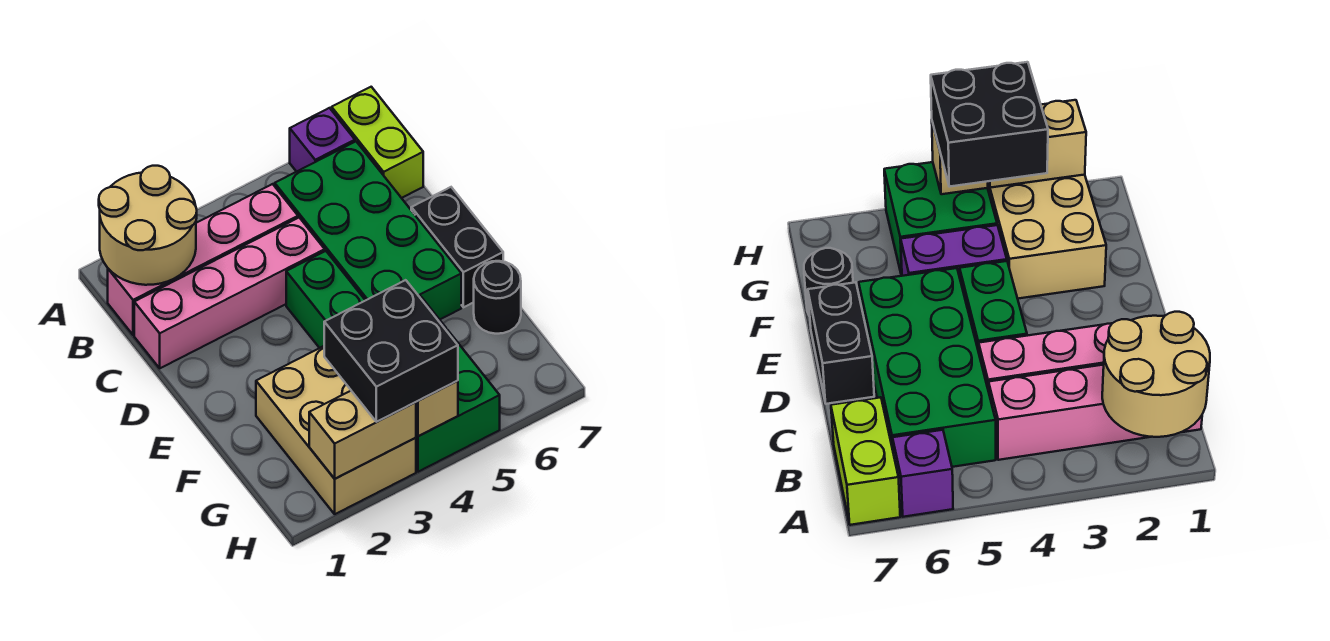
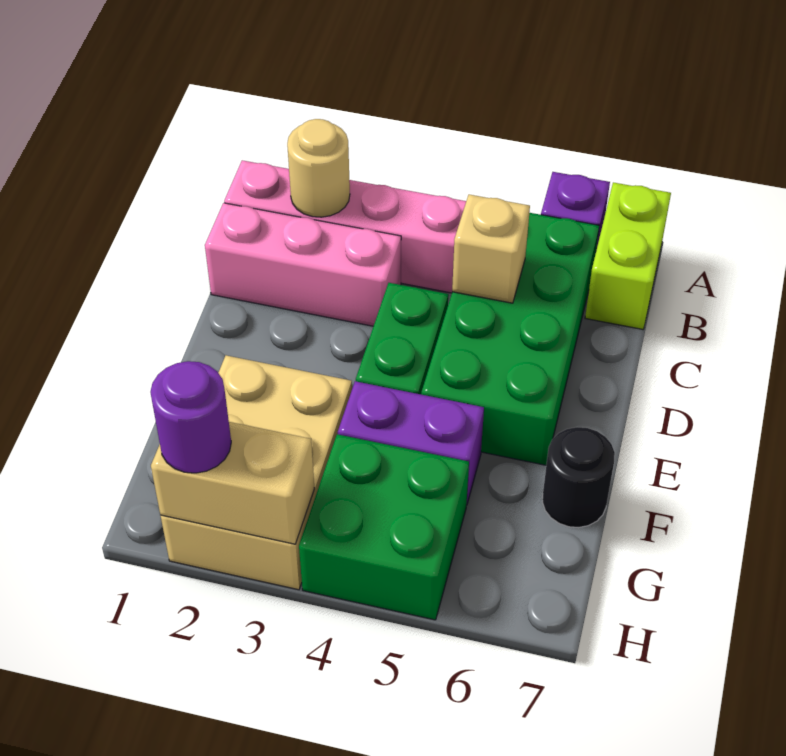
tan round brick A1:B2 level 2 -> tan round brick B2 level 2
pink brick C1:C4 level 1 -> pink brick C1:C3 level 1
black brick D7:E7 level 1 -> none
black brick G3:H4 level 3 -> none
none -> purple round brick H2 level 3
tan brick H4 level 2 -> tan brick C5 level 2

